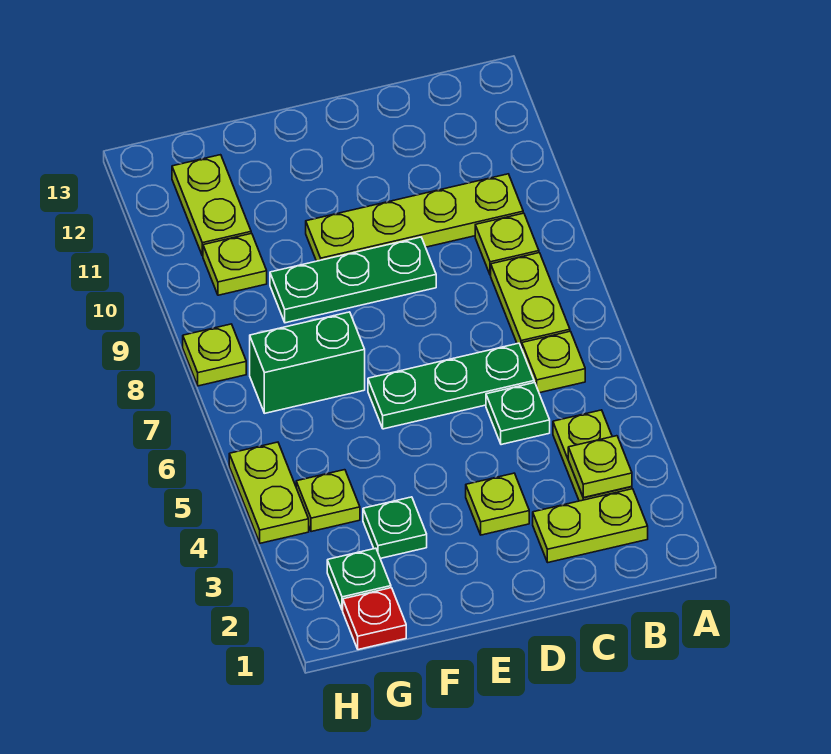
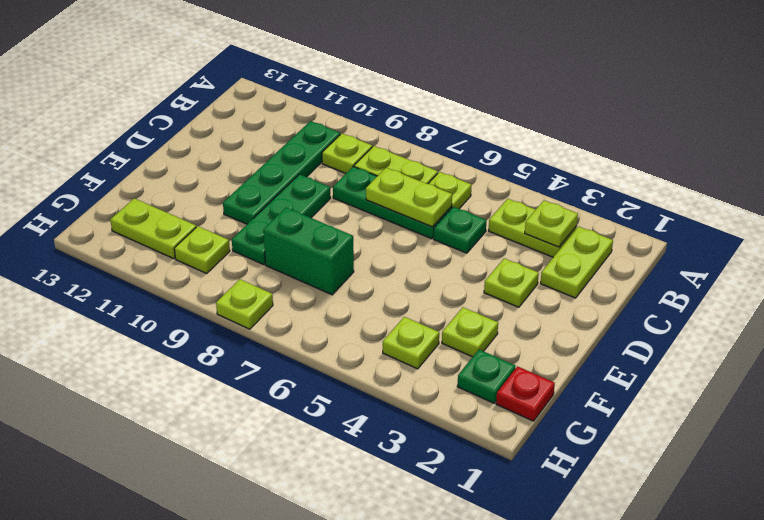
lime plate B10:E10 level 1 -> green plate B10:E10 level 1
green plate C6:E6 level 1 -> green plate C6:C8 level 1
green plate F3 level 1 -> lime plate F3 level 1
green brick F7:G7 level 1 -> green brick F7:F8 level 1
lime plate H4:H5 level 1 -> lime plate C6:C7 level 2

